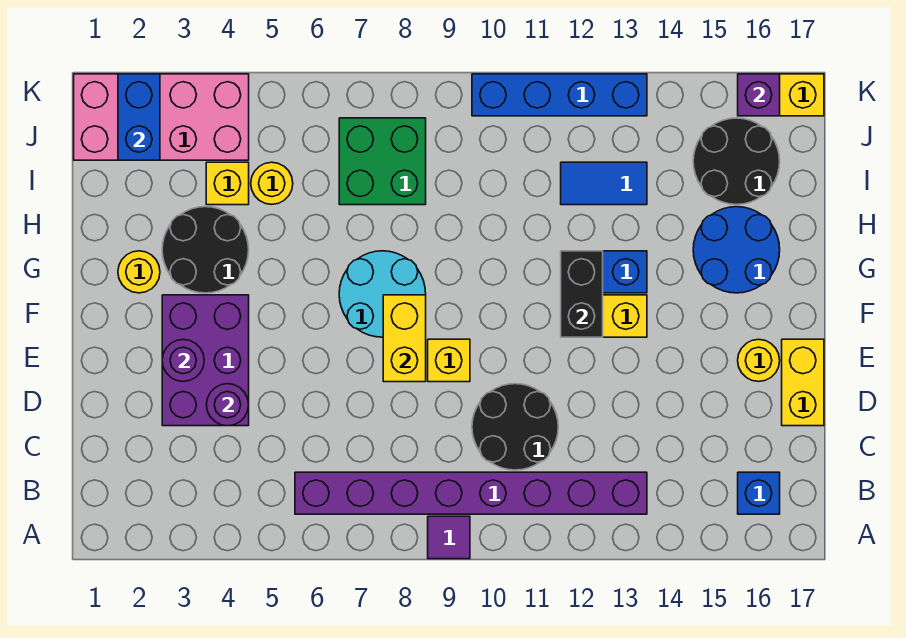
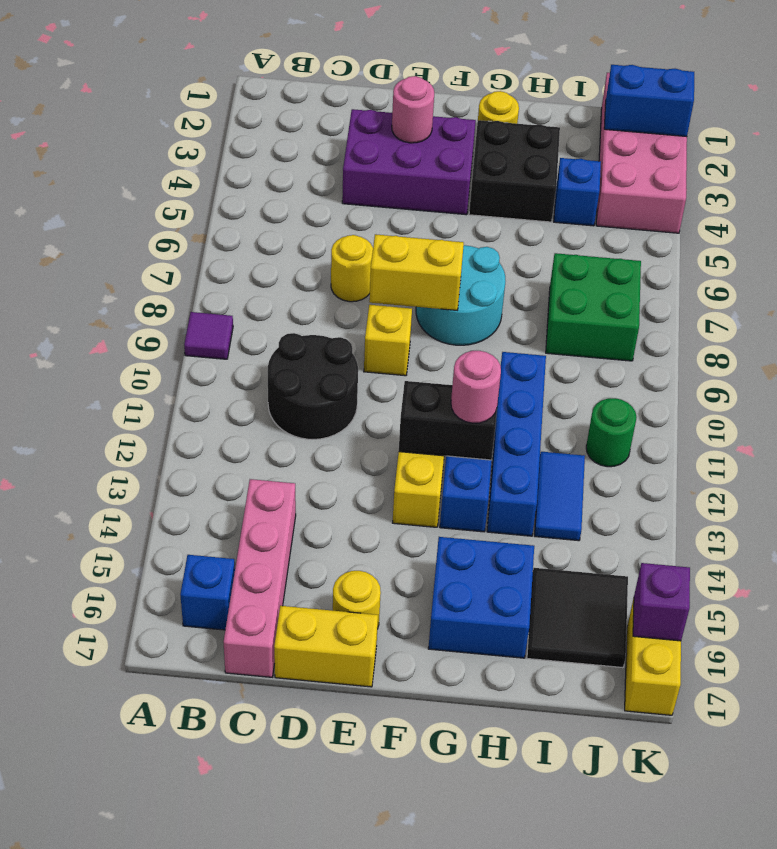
purple brick B6:B13 level 1 -> none
none -> pink brick C14:C17 level 1
purple round brick D4 level 2 -> none
purple round brick E3 level 2 -> pink round brick E3 level 2
black round brick G3:H4 level 1 -> black brick G3:H4 level 1
none -> pink round brick G12 level 3
blue round brick G15:H16 level 1 -> blue brick G15:H16 level 1
yellow brick I4 level 1 -> blue brick I4 level 1
yellow round brick I5 level 1 -> yellow round brick D7 level 1
black round brick I15:J16 level 1 -> black tile I15:J16 level 1
none -> green round brick J11 level 1
blue brick K10:K13 level 1 -> blue brick H10:H13 level 1

